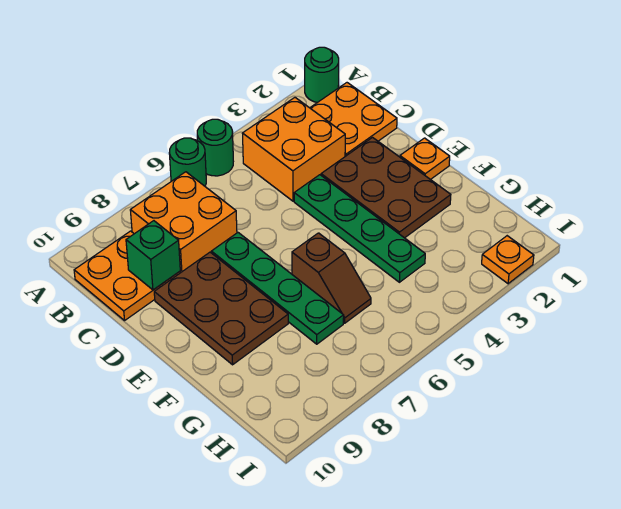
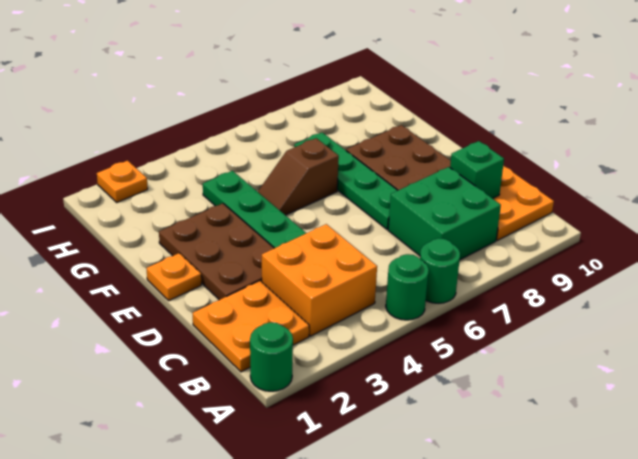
orange brick B7:C8 level 1 -> green brick B7:C8 level 1
brown slope F6:G6 level 1 top F -> brown slope F5:F6 level 1 top 6

